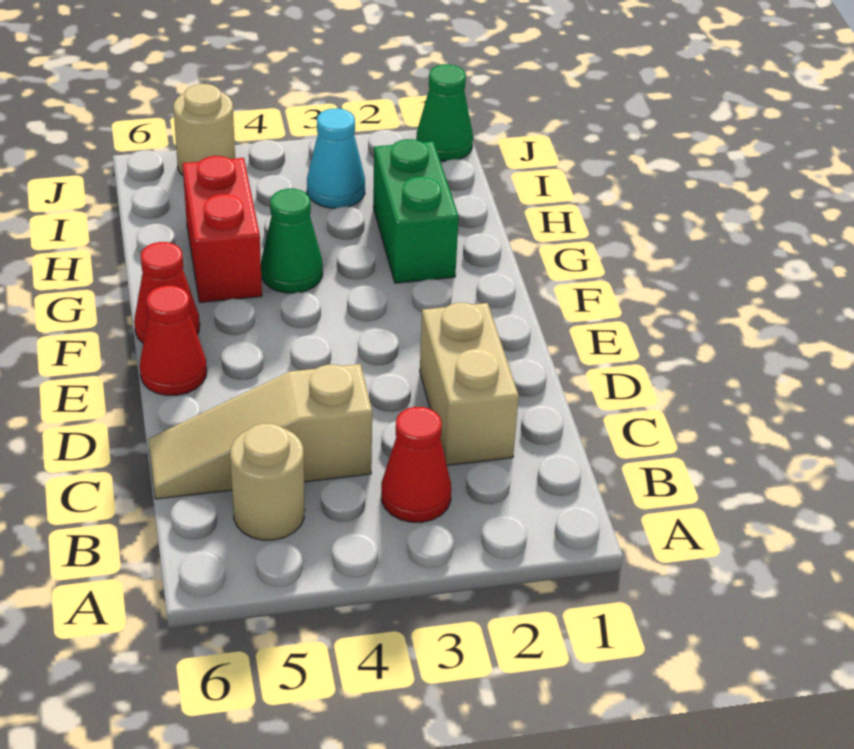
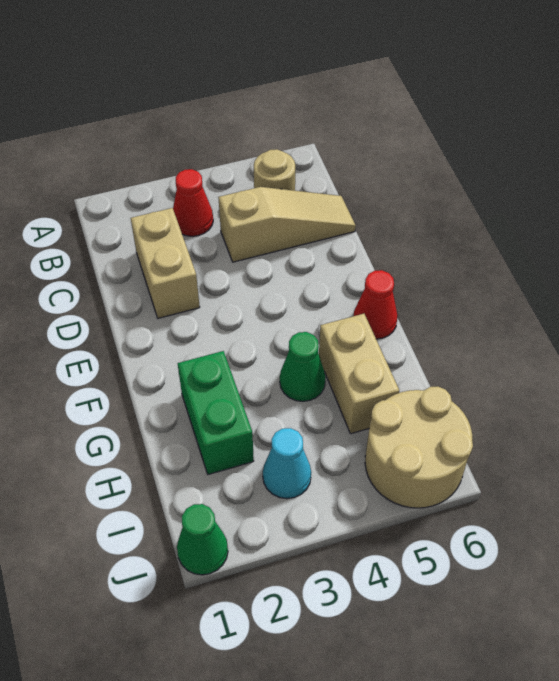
red cone E6 level 1 -> none
red brick G5:H5 level 1 -> tan brick G5:H5 level 1
tan round brick J5 level 1 -> tan round brick I5:J6 level 1

